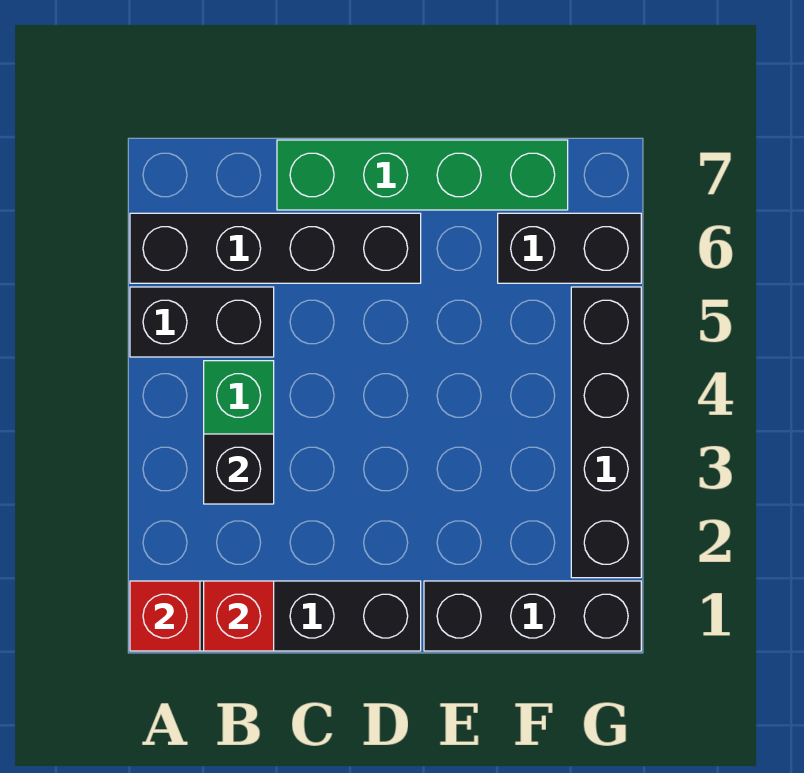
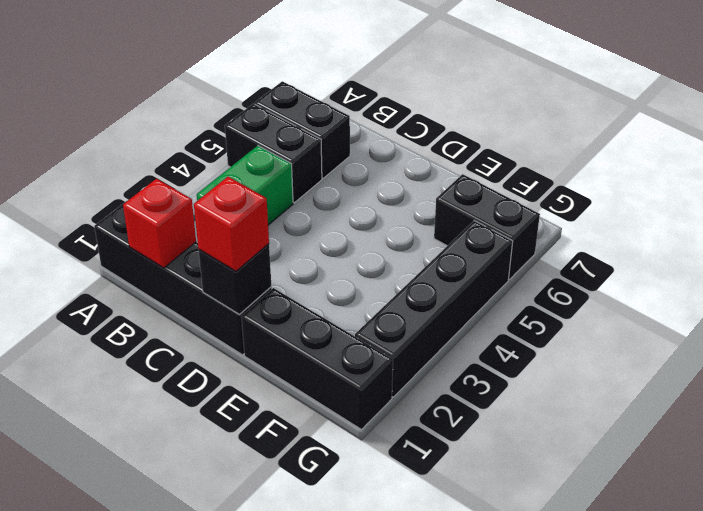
red brick A1 level 2 -> red brick D1 level 3
black brick A6:D6 level 1 -> black brick A6:B6 level 1
black brick B3 level 2 -> black brick D1 level 2
green brick C7:F7 level 1 -> none

